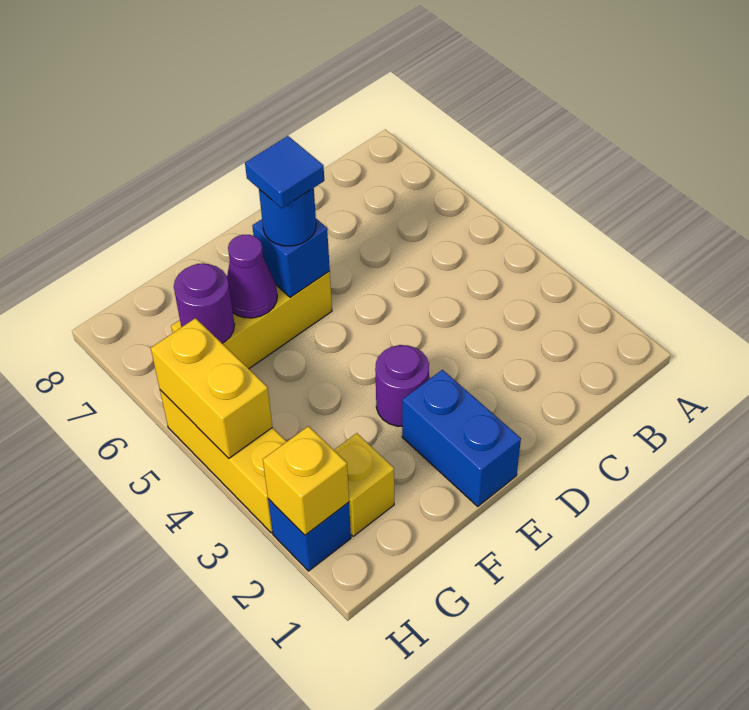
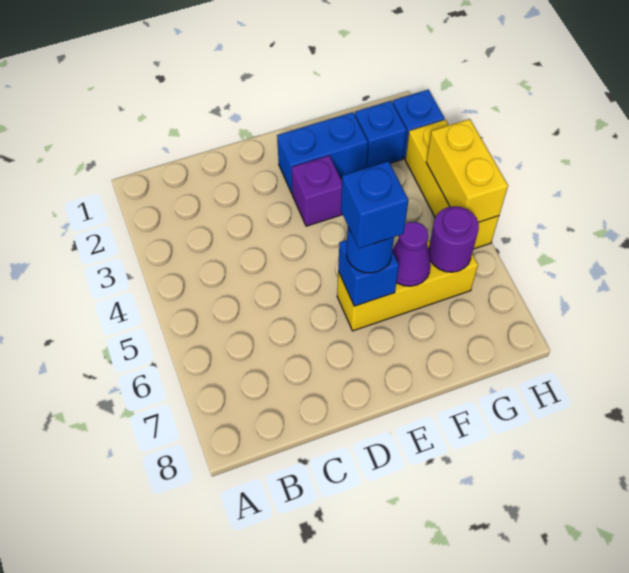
blue brick E1:E2 level 1 -> blue brick E2:F2 level 1
purple round brick E3 level 1 -> purple brick E3 level 1
blue tile E6 level 4 -> blue brick E6 level 4
yellow brick G2 level 1 -> blue brick G2 level 1
yellow brick H2 level 2 -> none

